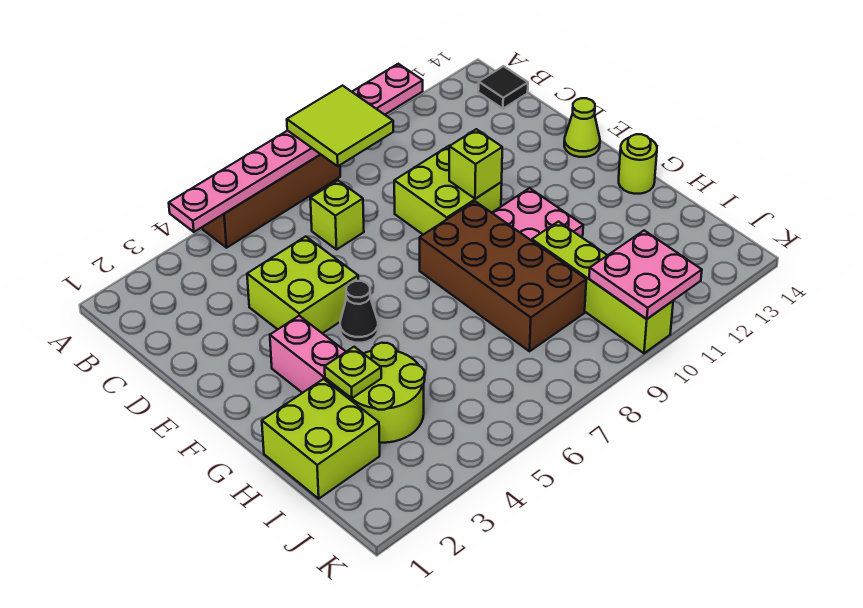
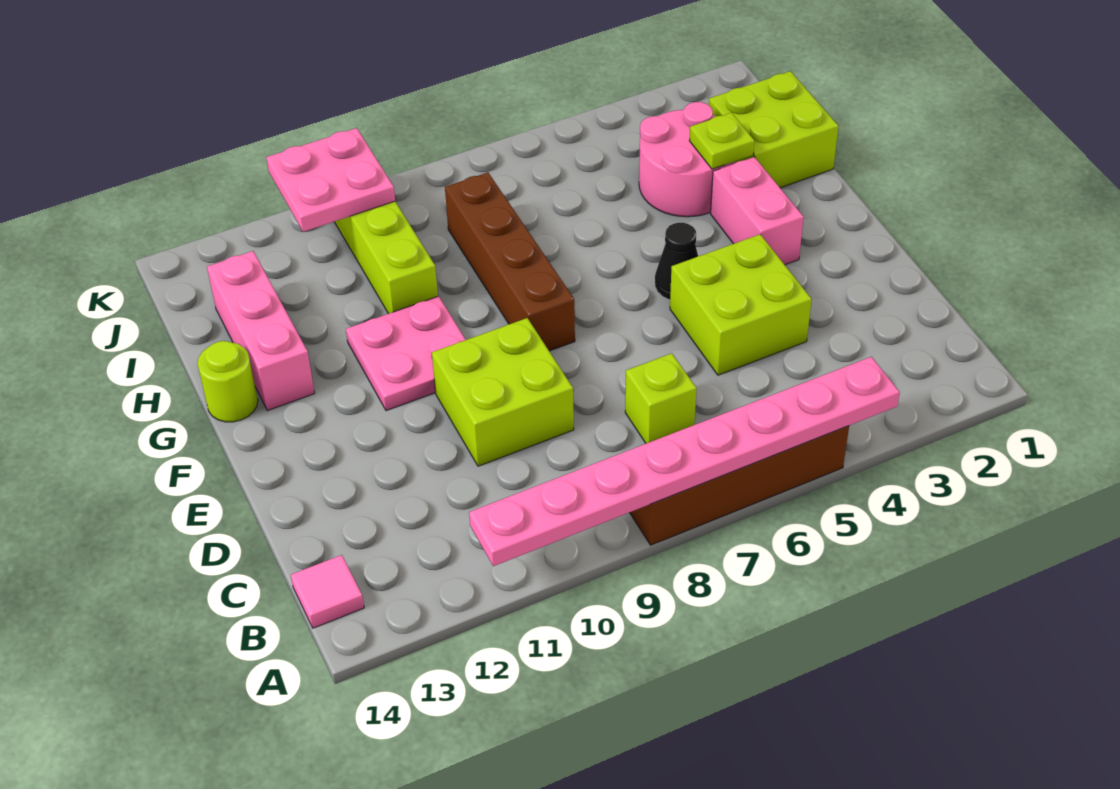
lime tile A8:B9 level 3 -> none
black tile B14 level 1 -> pink tile B14 level 1
lime brick E10 level 2 -> none
lime cone E14 level 1 -> none
brown brick F8:I9 level 1 -> brown brick F8:I8 level 1
none -> pink brick G13:I13 level 1
lime round brick H3:I4 level 1 -> pink round brick H3:I4 level 1

